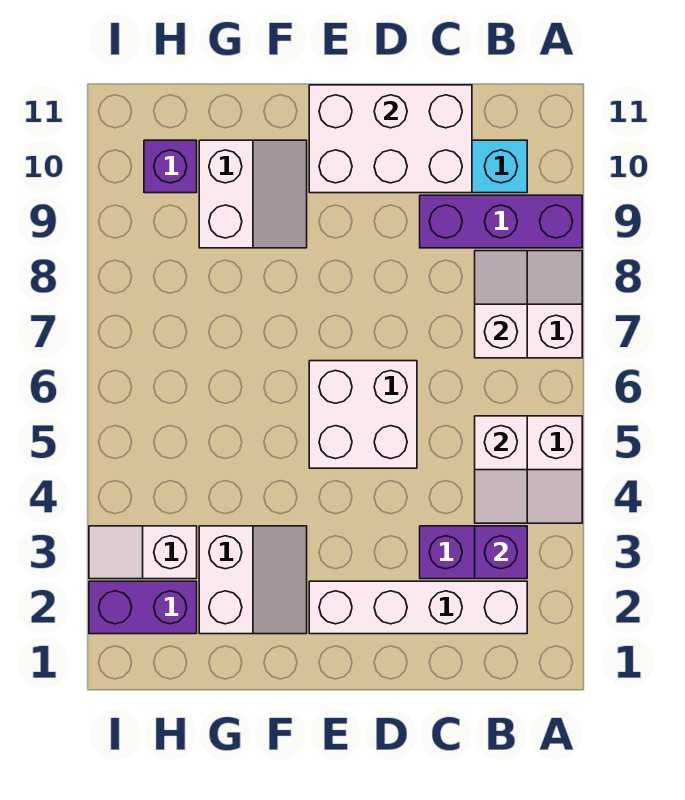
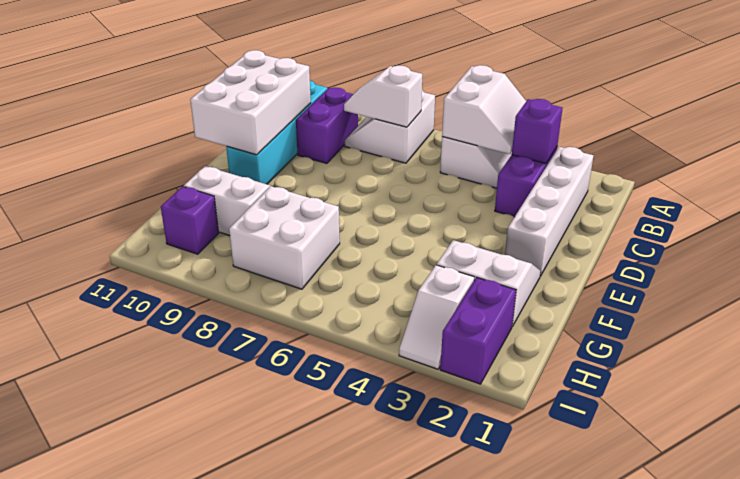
purple brick A9:C9 level 1 -> purple brick B9:C9 level 1
white slope B4:B5 level 2 top 5 -> white slope A4:B5 level 2 top 5
white brick D5:E6 level 1 -> white brick G7:H8 level 1

